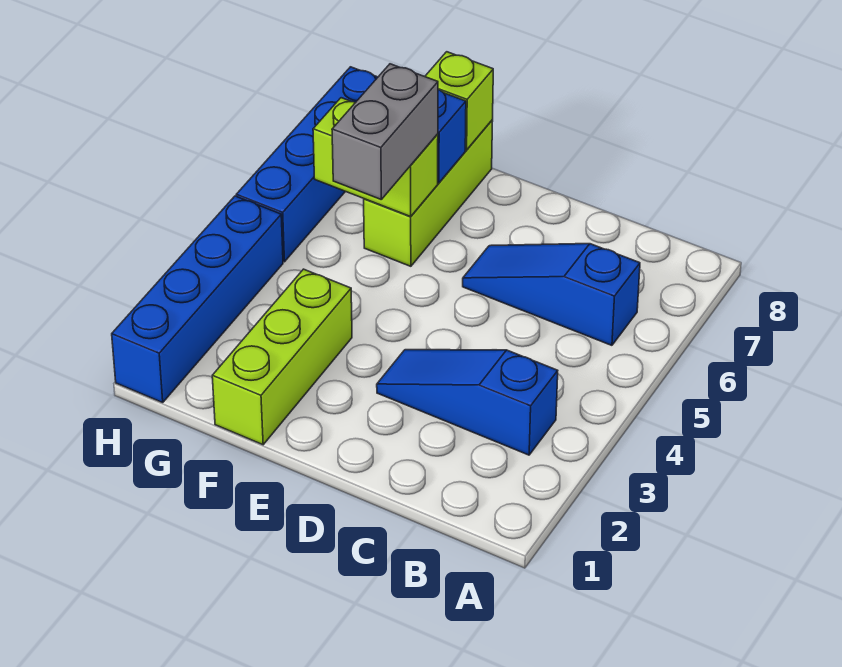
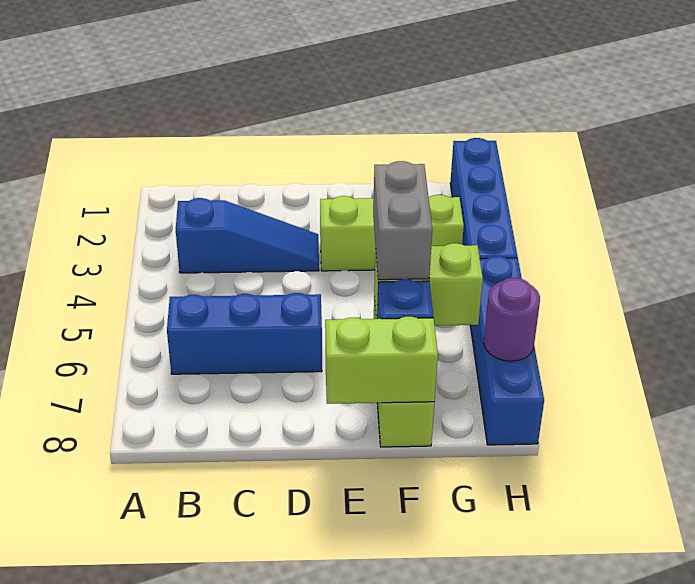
blue slope B6:D6 level 1 top B -> blue brick B6:D6 level 1
lime brick F1:F3 level 1 -> lime brick E3:G3 level 1
lime brick F8 level 2 -> lime brick E8:F8 level 2
none -> purple round brick H7 level 2

